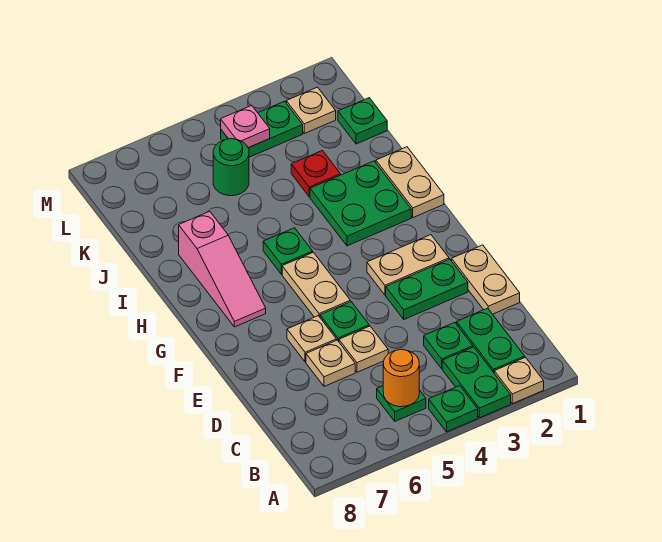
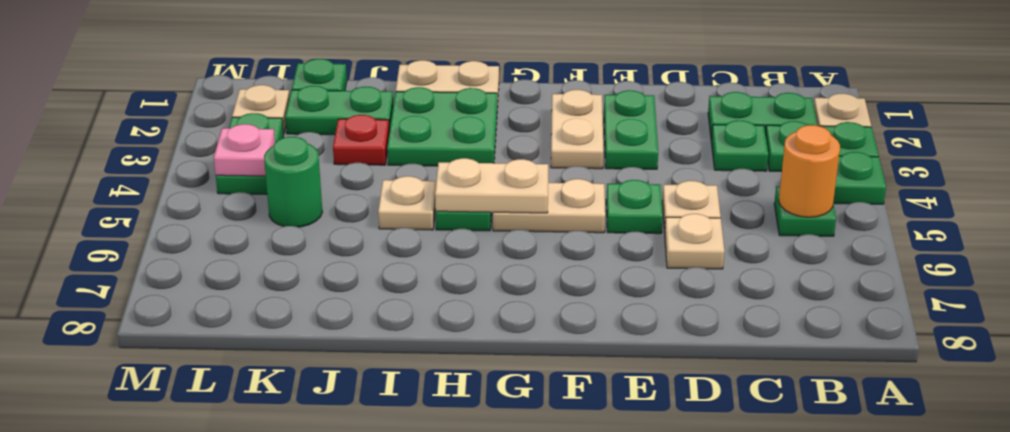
tan plate D1:E1 level 1 -> tan plate G5:H5 level 2
tan plate E6 level 1 -> tan plate I5 level 1
pink slope G7:I7 level 1 top I -> none
none -> green plate J2:K2 level 1

